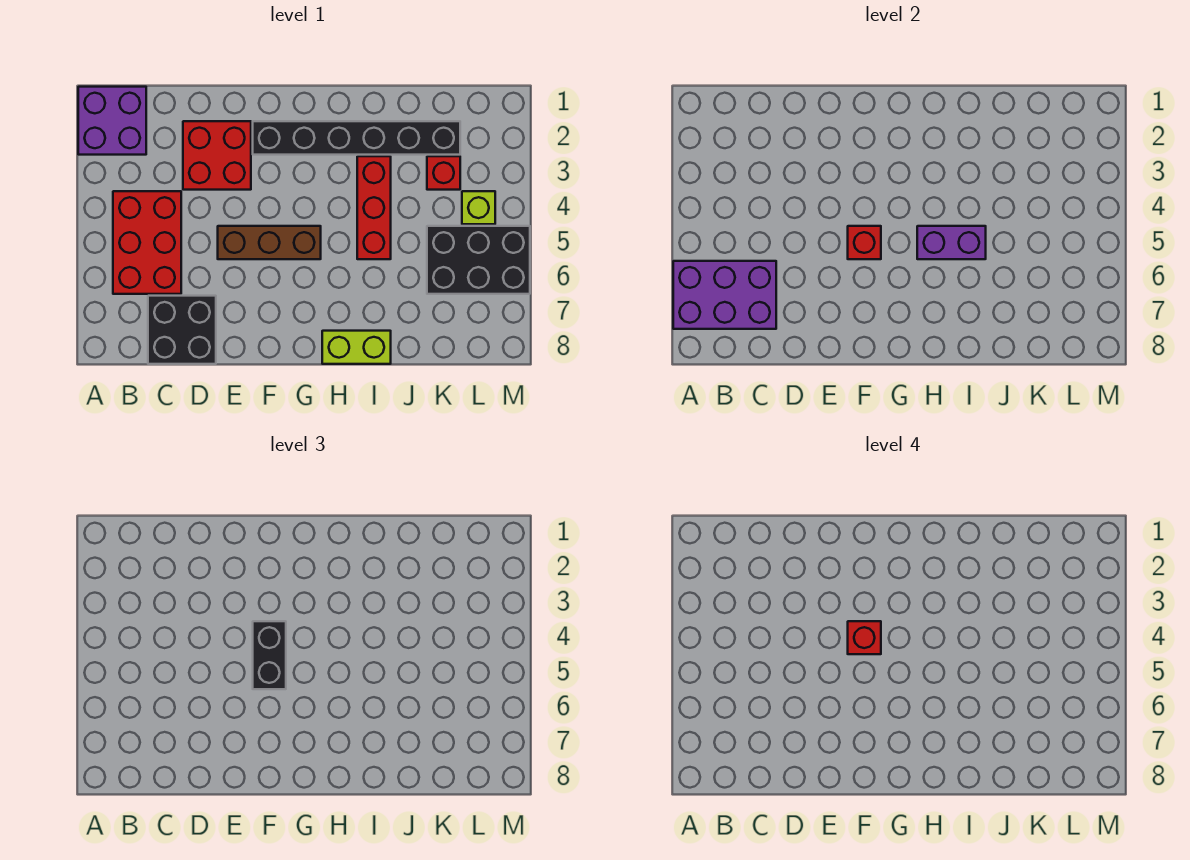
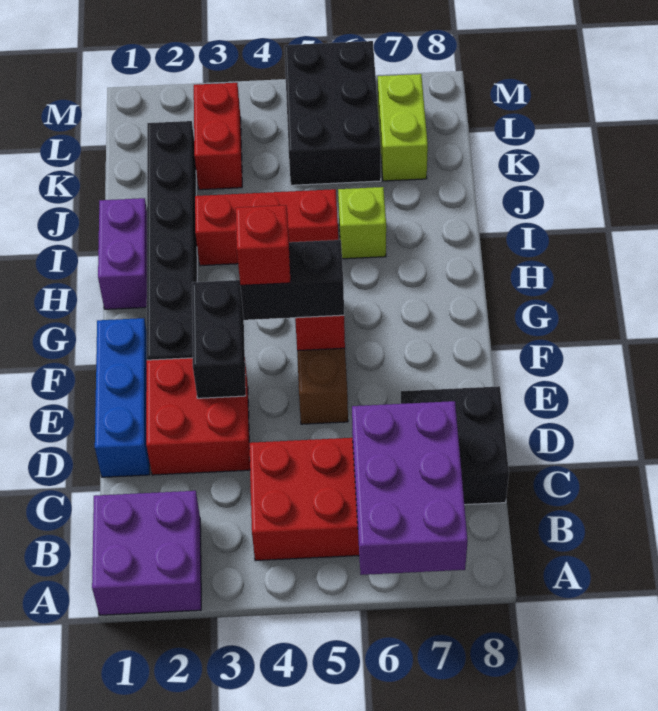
none -> blue brick D1:F1 level 1
none -> black brick E3:F3 level 2
purple brick H5:I5 level 2 -> purple brick H1:I1 level 1
lime brick H8:I8 level 1 -> lime brick K7:L7 level 1
red brick K3 level 1 -> red brick K3:L3 level 1
lime brick L4 level 1 -> lime brick I6 level 1

